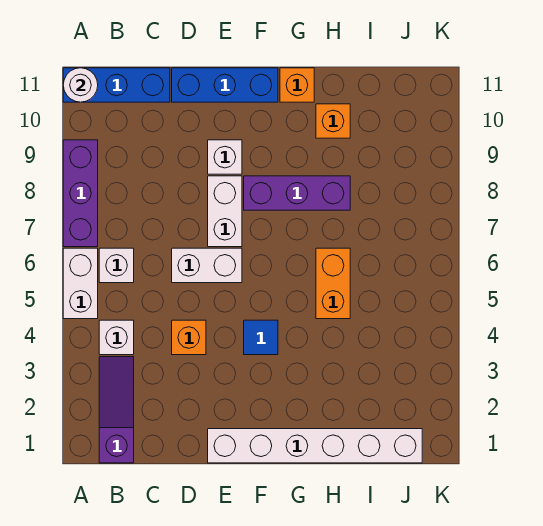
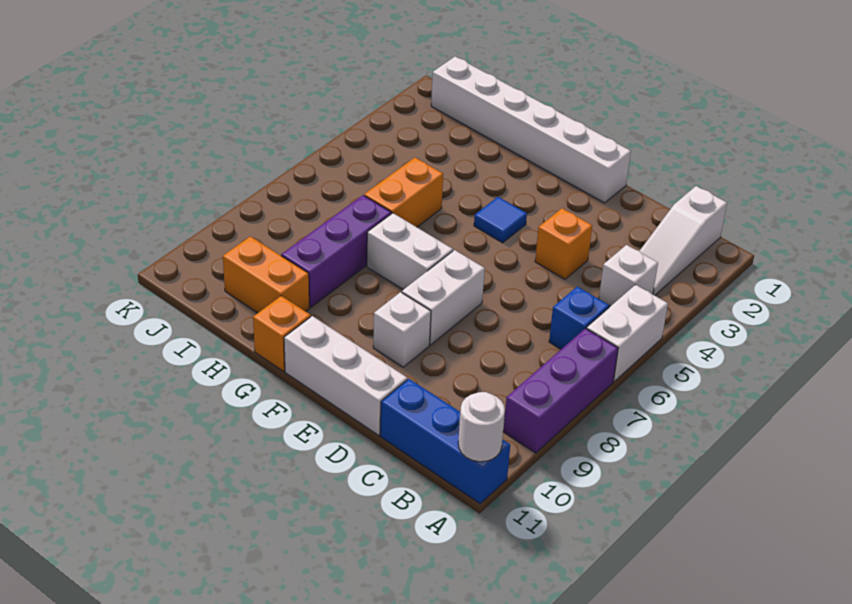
purple slope B1:B3 level 1 top 1 -> white slope B1:B3 level 1 top 1
white brick B6 level 1 -> blue brick B6 level 1
white brick D6:E6 level 1 -> white brick F7:G7 level 1
blue brick D11:F11 level 1 -> white brick D11:F11 level 1
purple brick F8:H8 level 1 -> purple brick H7:H9 level 1
orange brick H10 level 1 -> orange brick H10:I10 level 1

